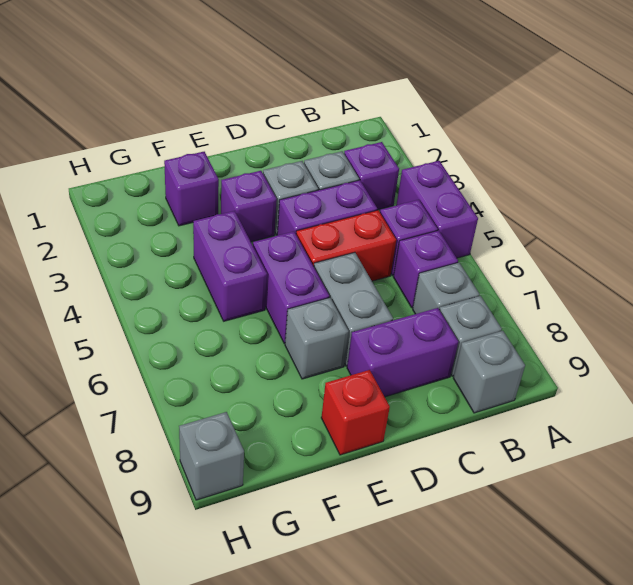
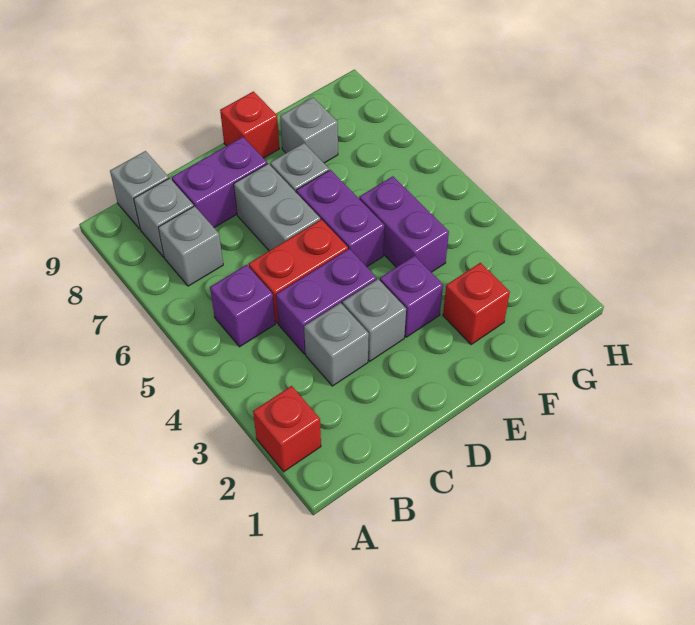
none -> red brick A2 level 1
purple brick A4:A5 level 1 -> none
purple brick B3 level 1 -> none
purple brick B6 level 1 -> none
purple brick F2 level 1 -> red brick F2 level 1
grey brick H9 level 1 -> grey brick F8 level 1

